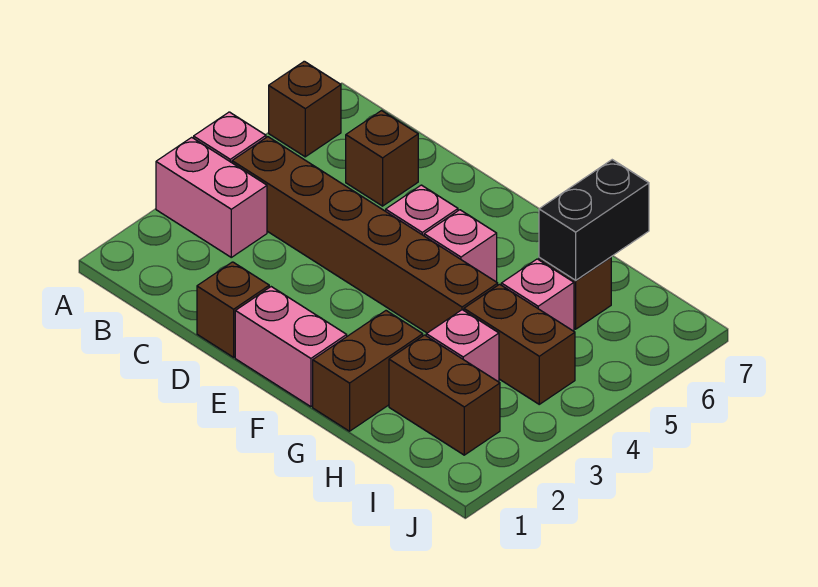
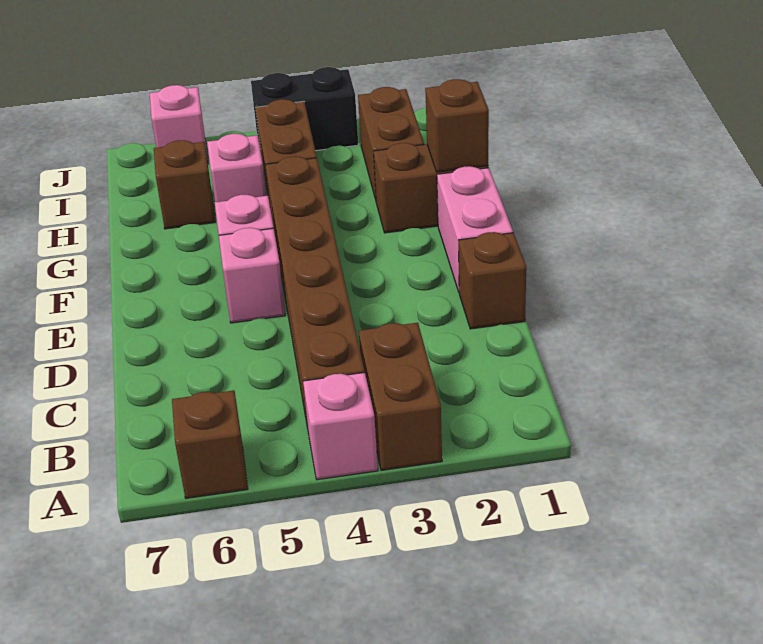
pink brick A3:B3 level 1 -> brown brick A3:B3 level 1
brown brick C6 level 1 -> brown brick G1 level 2
pink brick H3 level 1 -> pink brick J6 level 1
black brick H6:H7 level 2 -> black brick J3:J4 level 1

